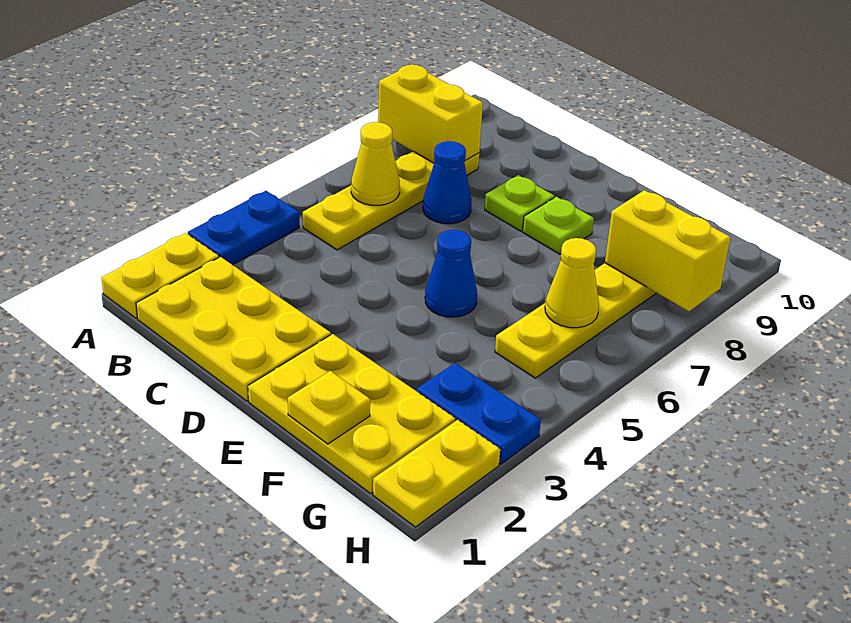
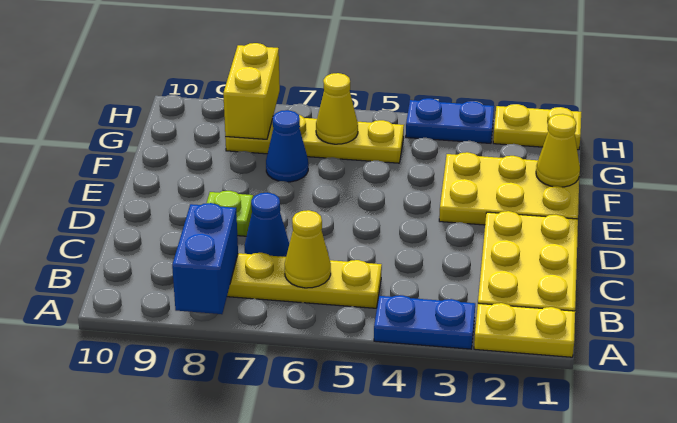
yellow brick A8:B8 level 2 -> blue brick A8:B8 level 2
yellow plate E1:G2 level 1 -> yellow plate E1:F3 level 1
blue cone E5 level 1 -> blue cone F7 level 1
lime plate E8 level 1 -> none
yellow plate F1 level 2 -> yellow cone F1 level 2
blue plate G3:H3 level 1 -> blue plate H3:H4 level 1

